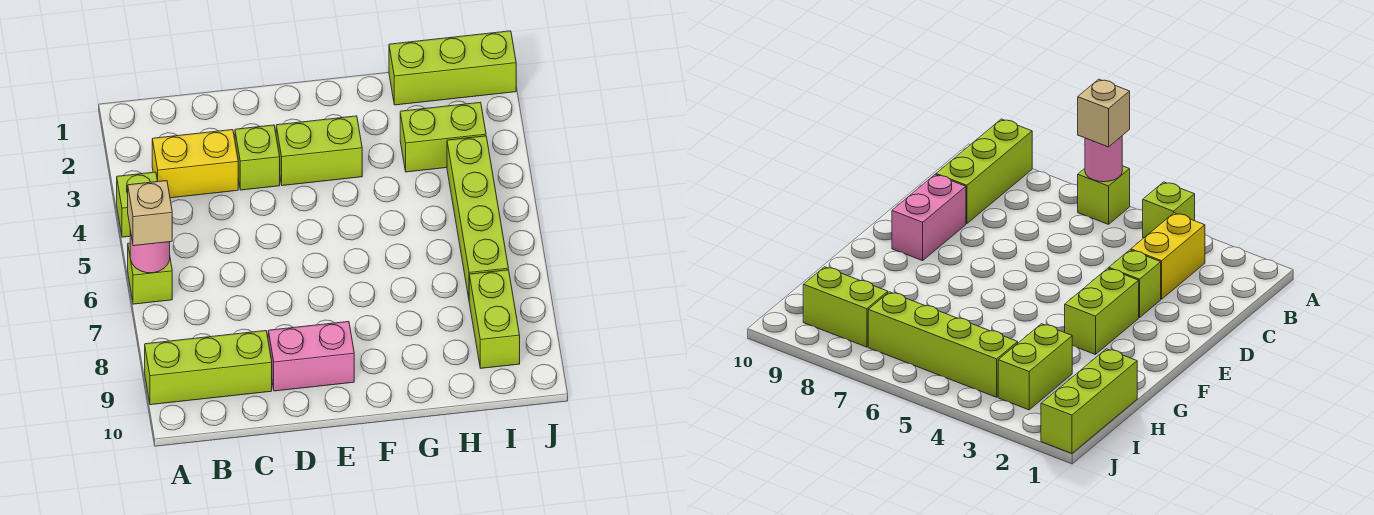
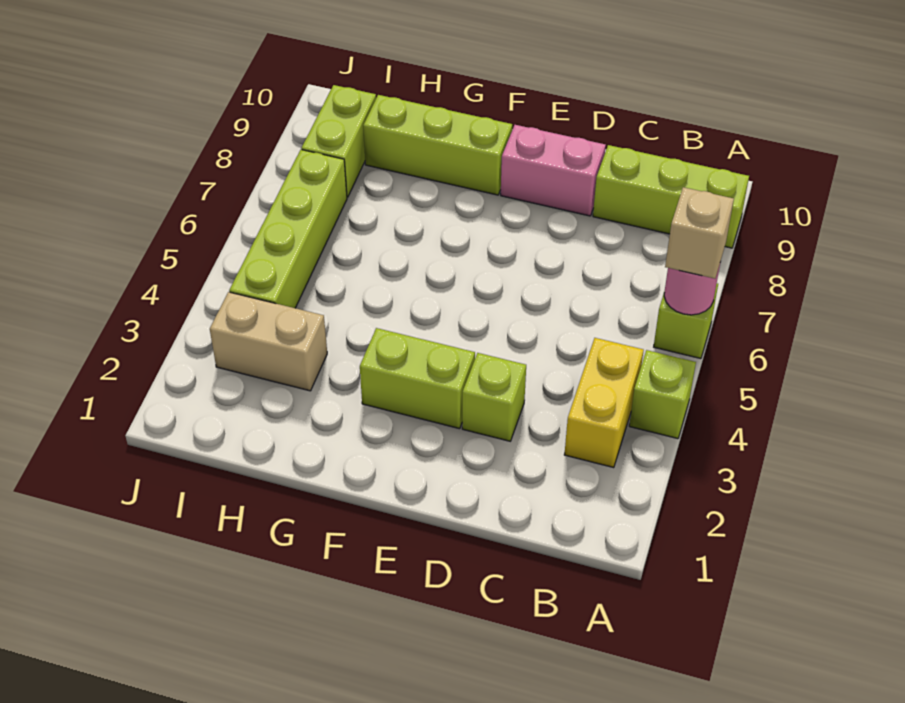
yellow brick B3:C3 level 1 -> yellow brick B3:B4 level 1
lime brick H1:J1 level 1 -> lime brick F9:H9 level 1
lime brick H3:I3 level 1 -> tan brick H3:I3 level 1

